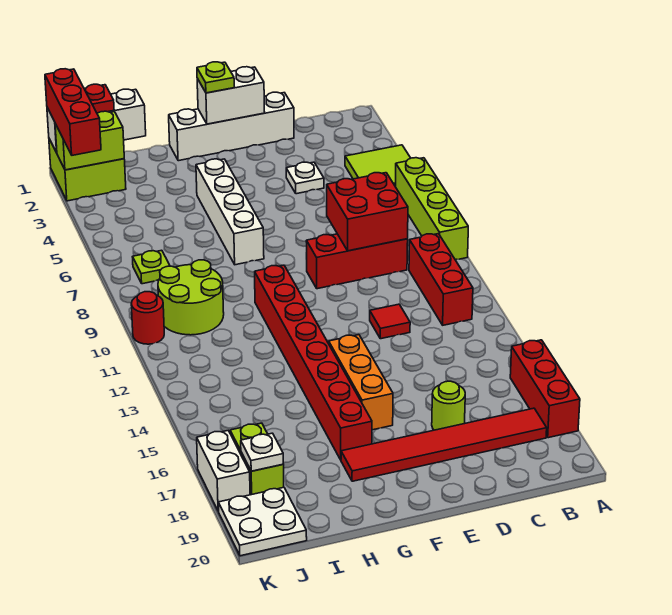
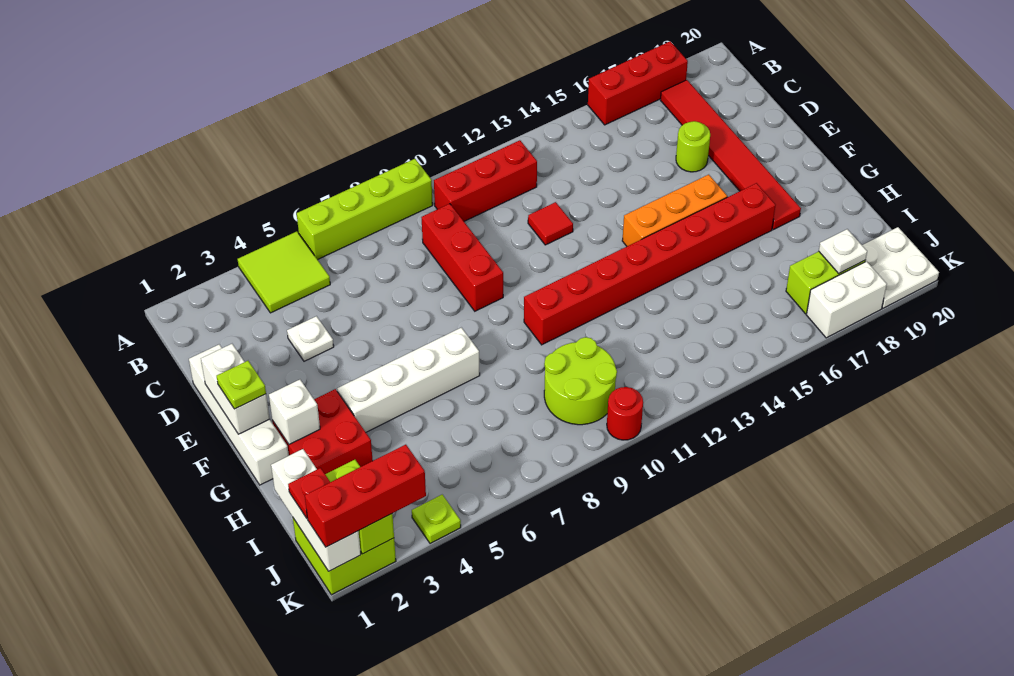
red brick C8:D9 level 2 -> red brick G2:H3 level 1
none -> white brick G2 level 2
lime plate J7 level 1 -> lime plate K4 level 1

